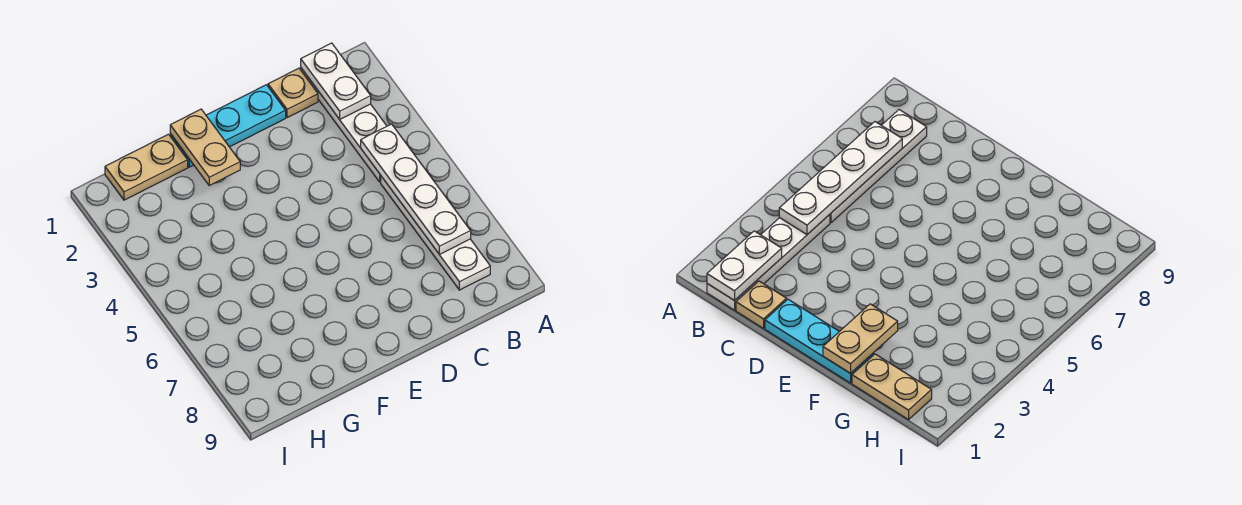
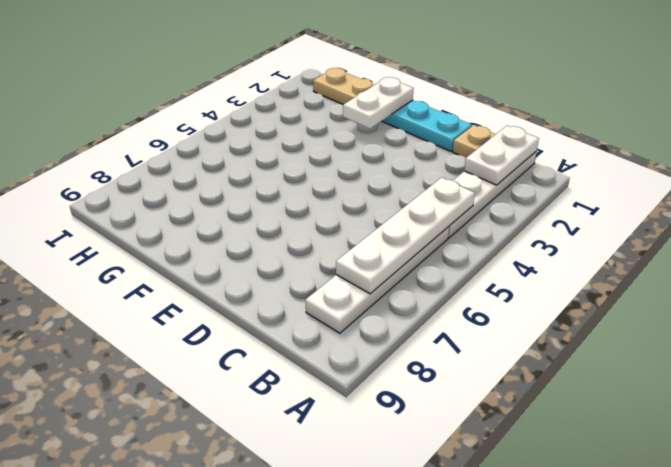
tan plate F1:F2 level 2 -> white plate F1:F2 level 2

